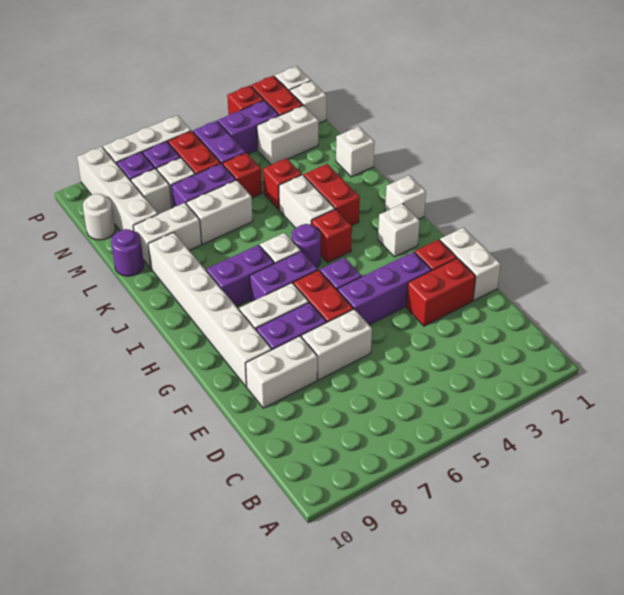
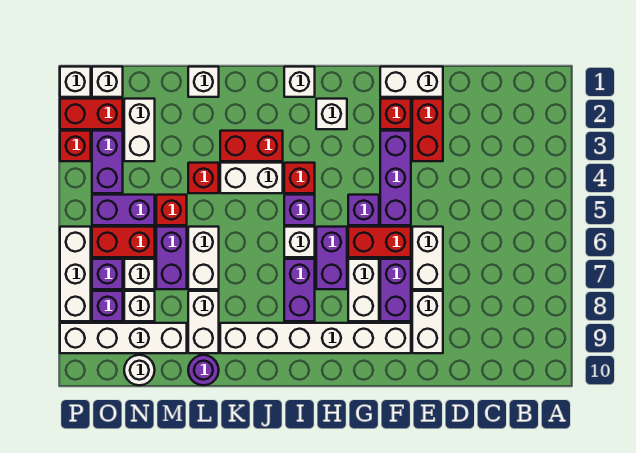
purple round brick I5 level 1 -> purple brick I5 level 1

